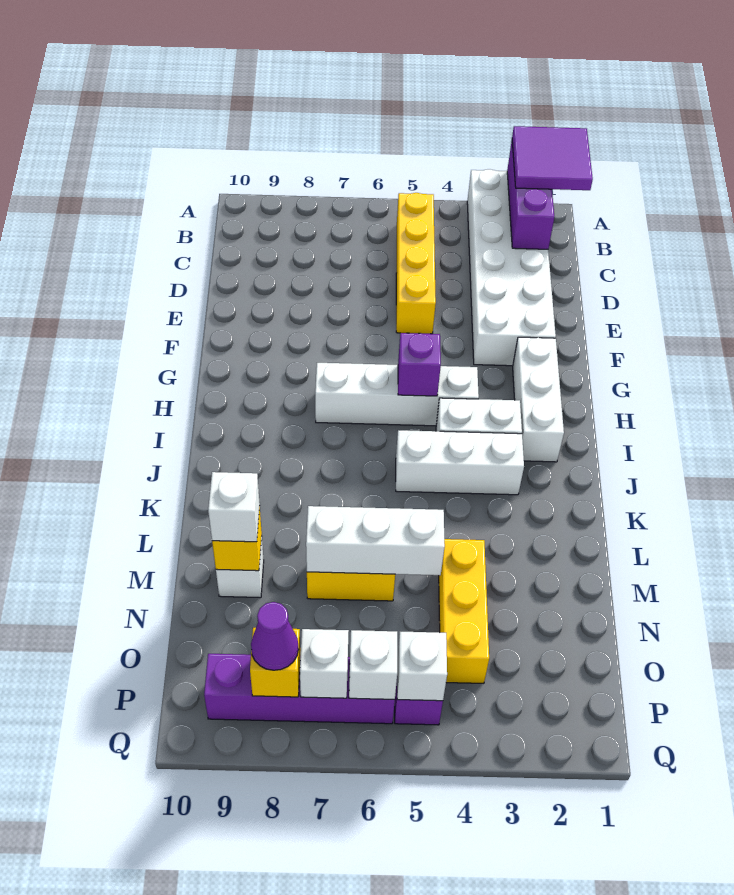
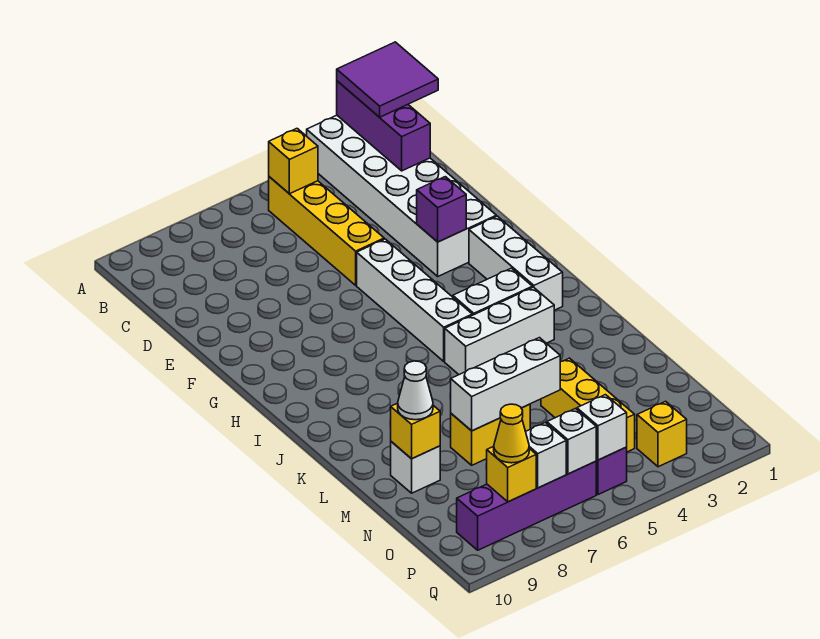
none -> yellow brick B5 level 2
white brick H4:H7 level 1 -> white brick F5:I5 level 1
purple brick H5 level 2 -> purple brick F3 level 2
white brick M9 level 3 -> white cone M9 level 3
none -> yellow brick P3 level 1
purple cone P8 level 3 -> yellow cone P8 level 3

